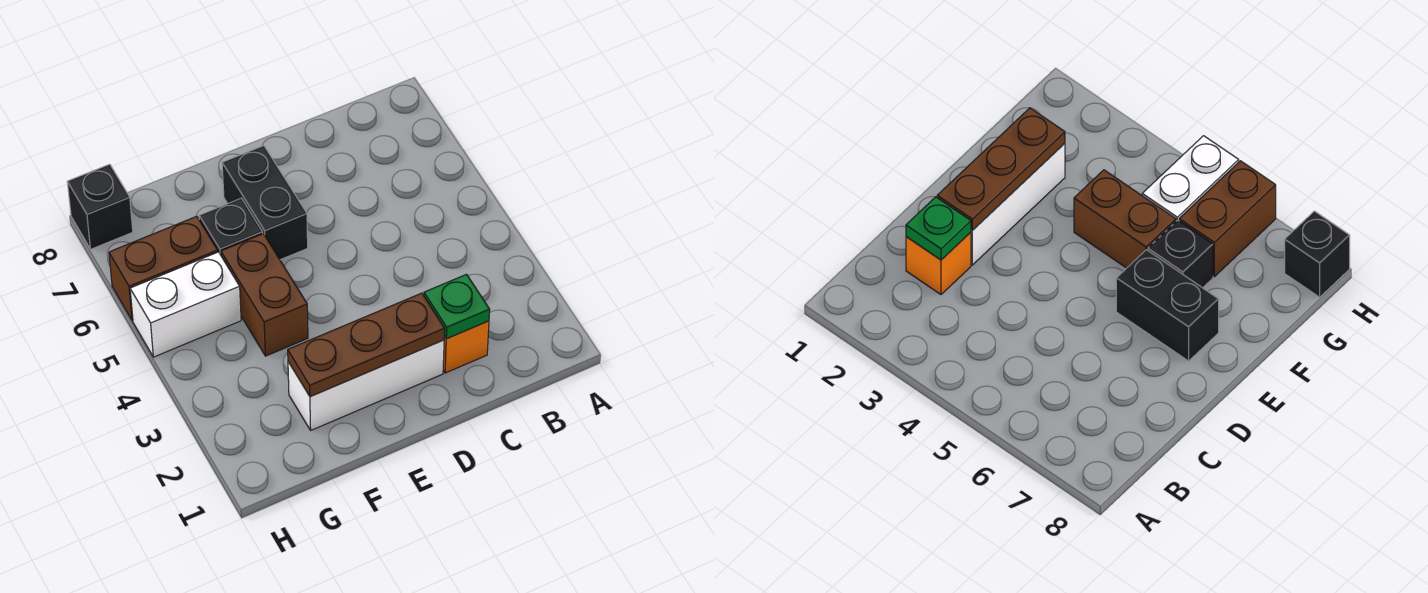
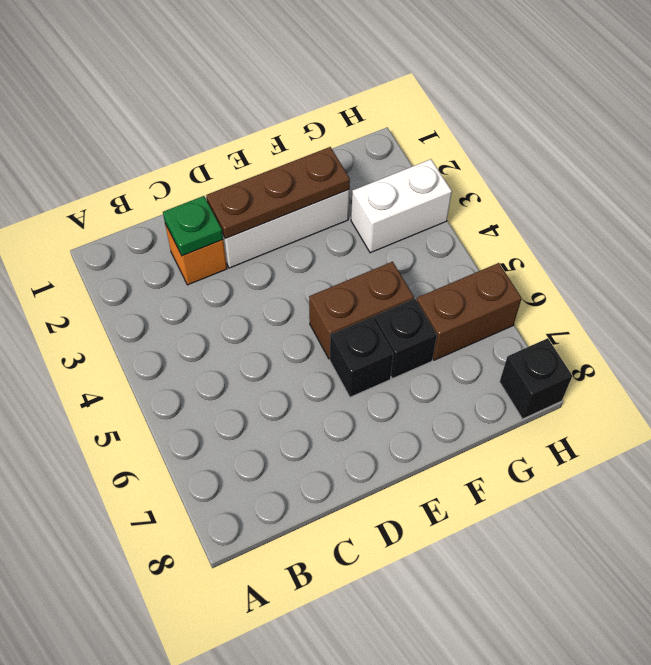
black brick E6:E7 level 1 -> black brick E6 level 1
brown brick F4:F5 level 1 -> brown brick E5:F5 level 1
white brick G5:H5 level 1 -> white brick G3:H3 level 1

